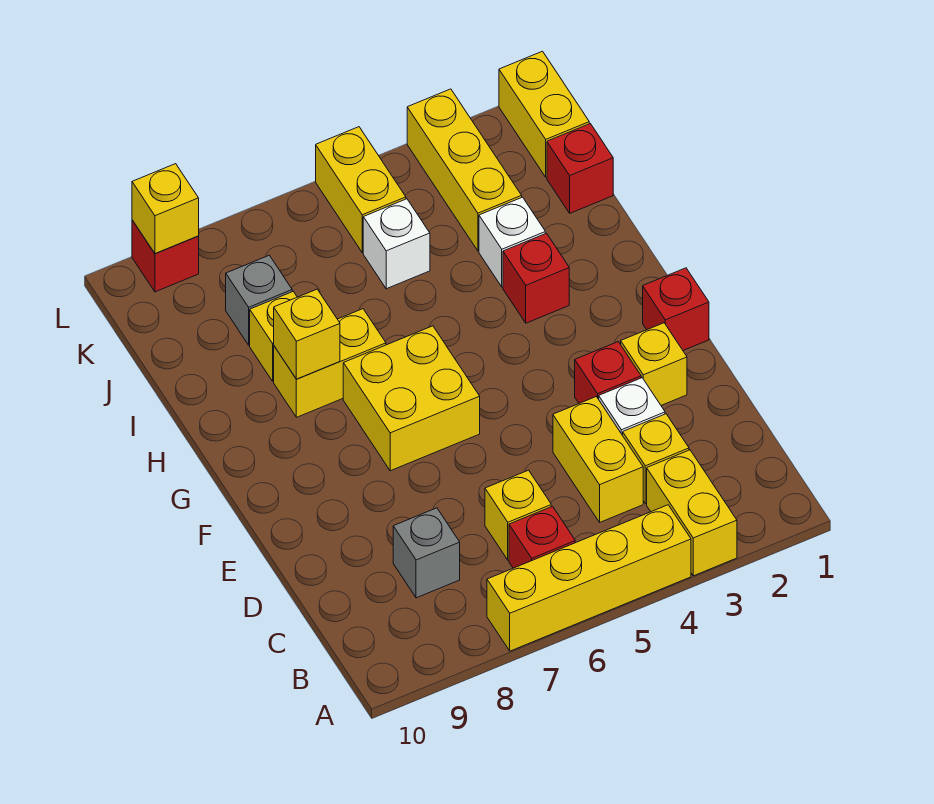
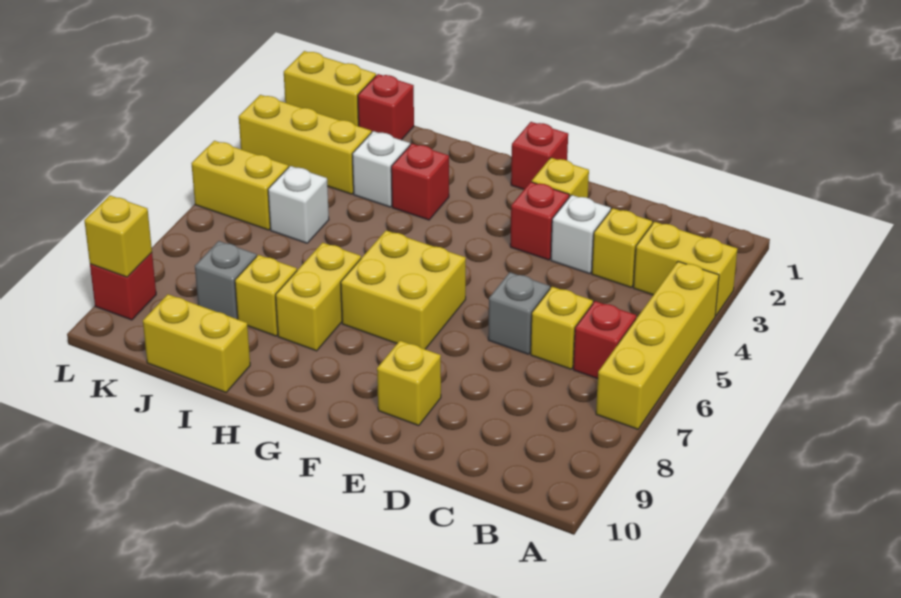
yellow brick C4:D4 level 1 -> yellow brick I10:J10 level 1
grey brick C8 level 1 -> grey brick D6 level 1
yellow brick H8 level 2 -> yellow brick E9 level 1

